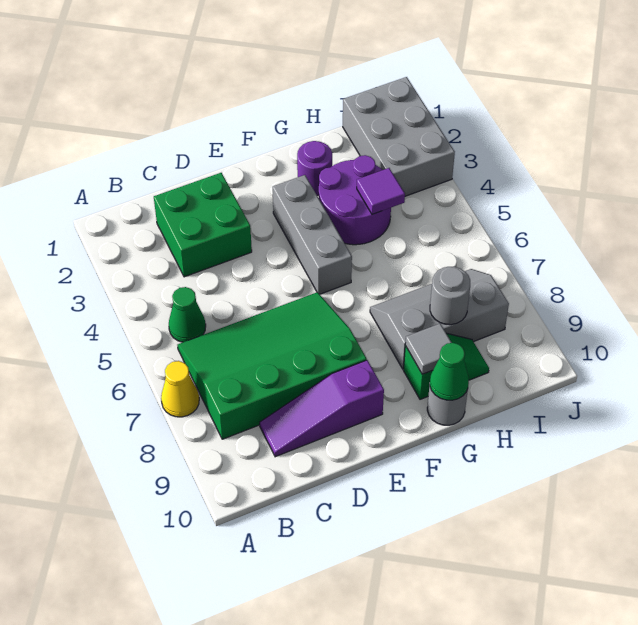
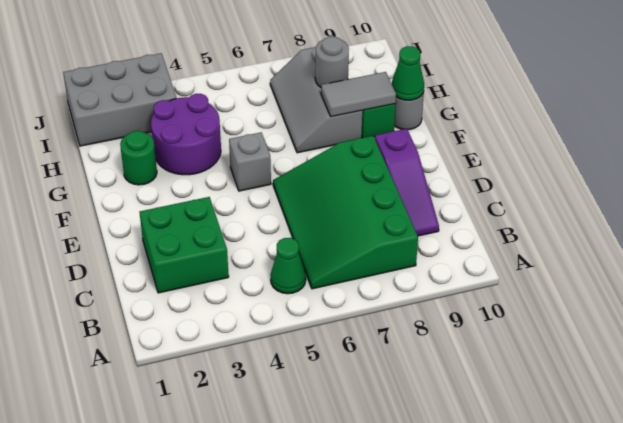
yellow cone A7 level 1 -> none
grey brick F3:F5 level 1 -> grey brick F5 level 1
purple round brick G2 level 1 -> green round brick G2 level 1
grey tile G9 level 2 -> grey tile G8:G9 level 2
purple tile H4 level 2 -> none

